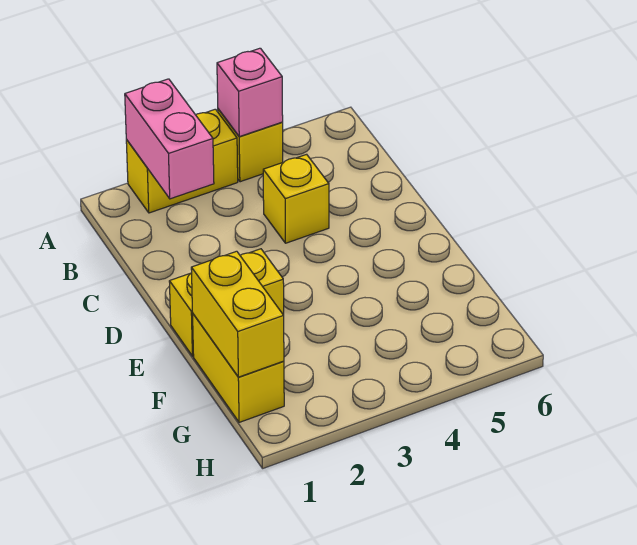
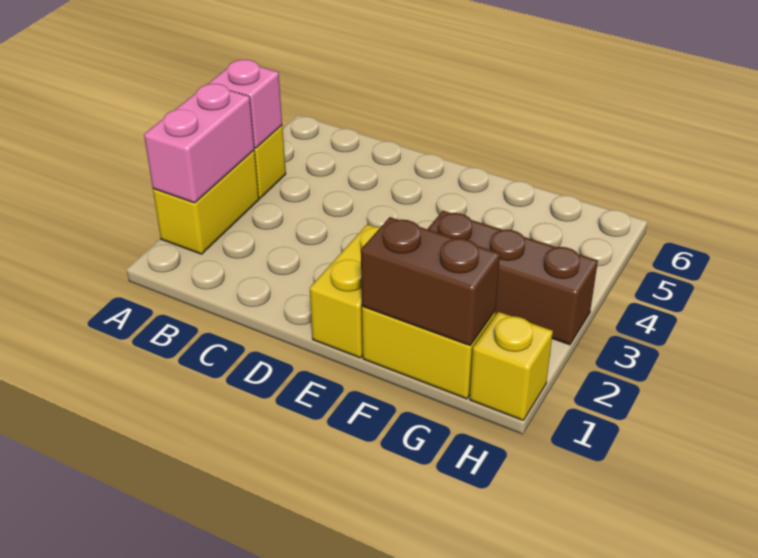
pink brick A2:B2 level 2 -> pink brick A2:A3 level 2
yellow brick C4 level 1 -> yellow brick H1 level 1
yellow brick F1:G1 level 2 -> brown brick F1:G1 level 2
none -> brown brick F3:H3 level 1

